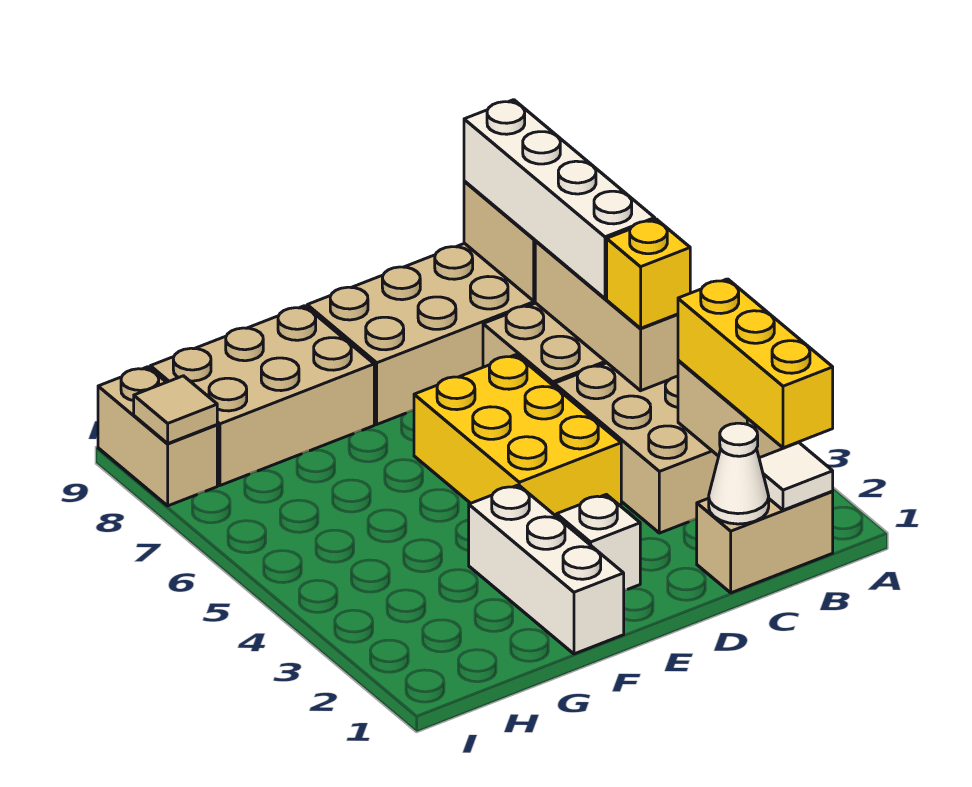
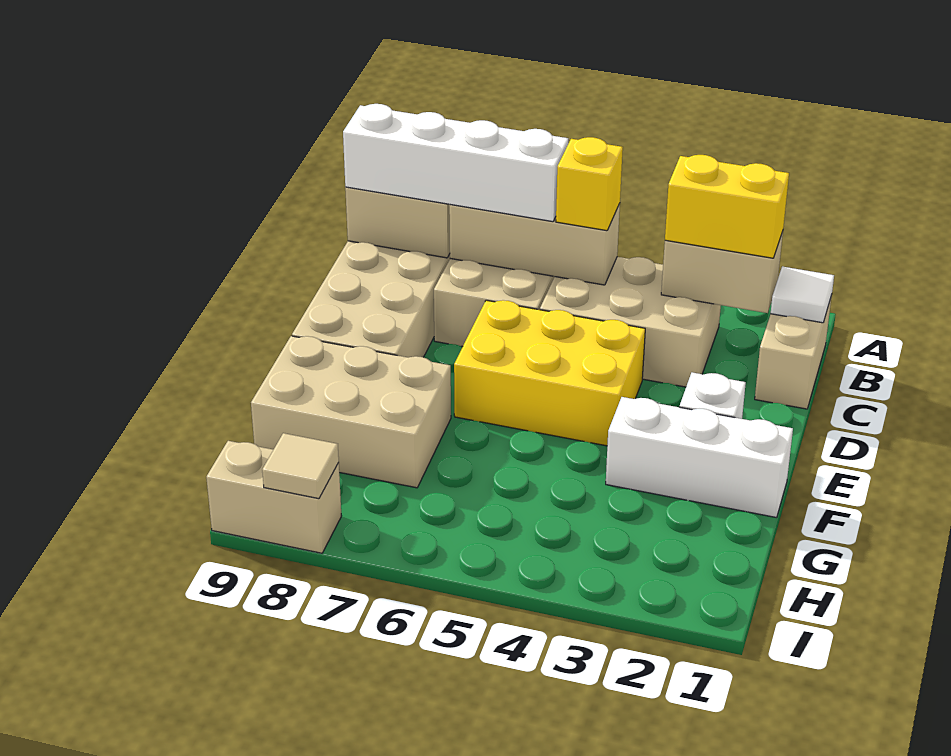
yellow brick B1:B3 level 3 -> yellow brick B2:B3 level 3
white cone C1 level 2 -> none
tan brick F8:H9 level 1 -> tan brick F7:G9 level 1

